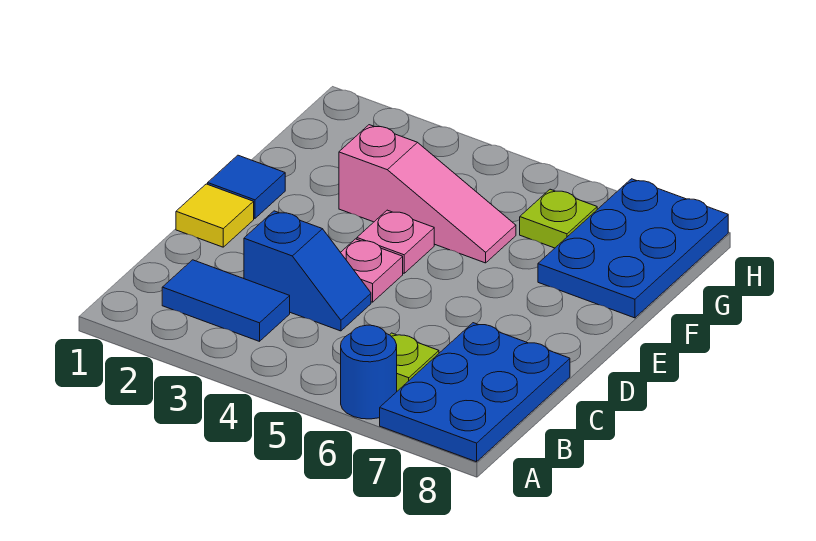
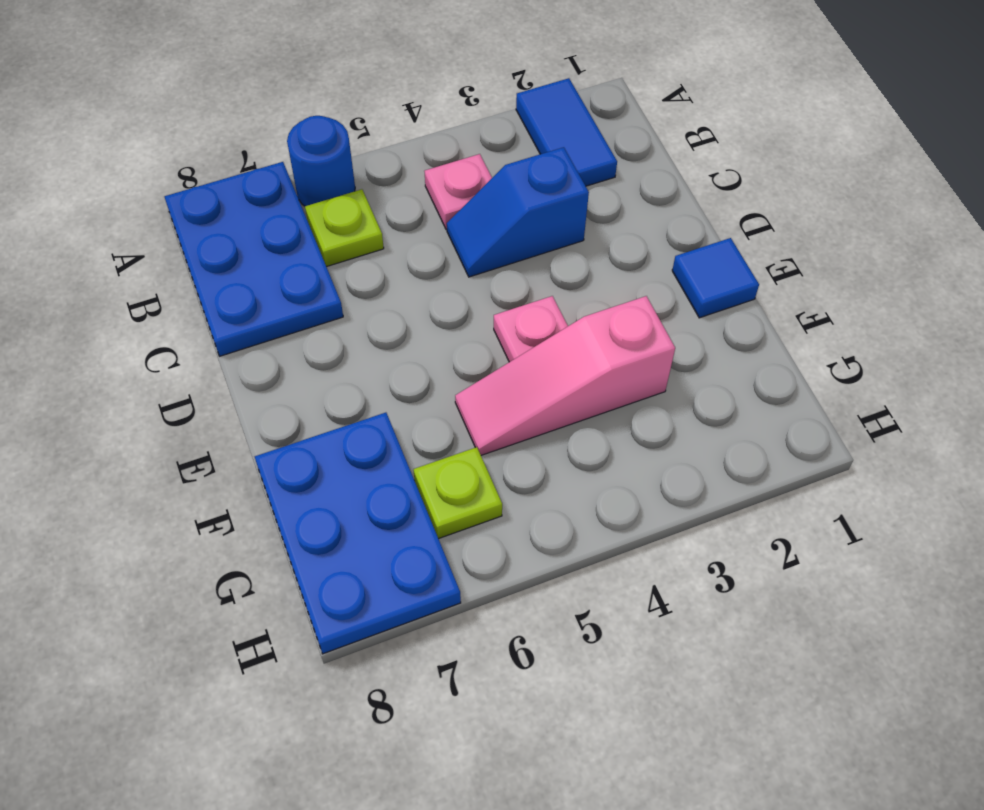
blue tile B2:B3 level 1 -> blue tile A2:B2 level 1
yellow tile D1 level 1 -> none
pink plate D4 level 1 -> pink plate B4 level 1

